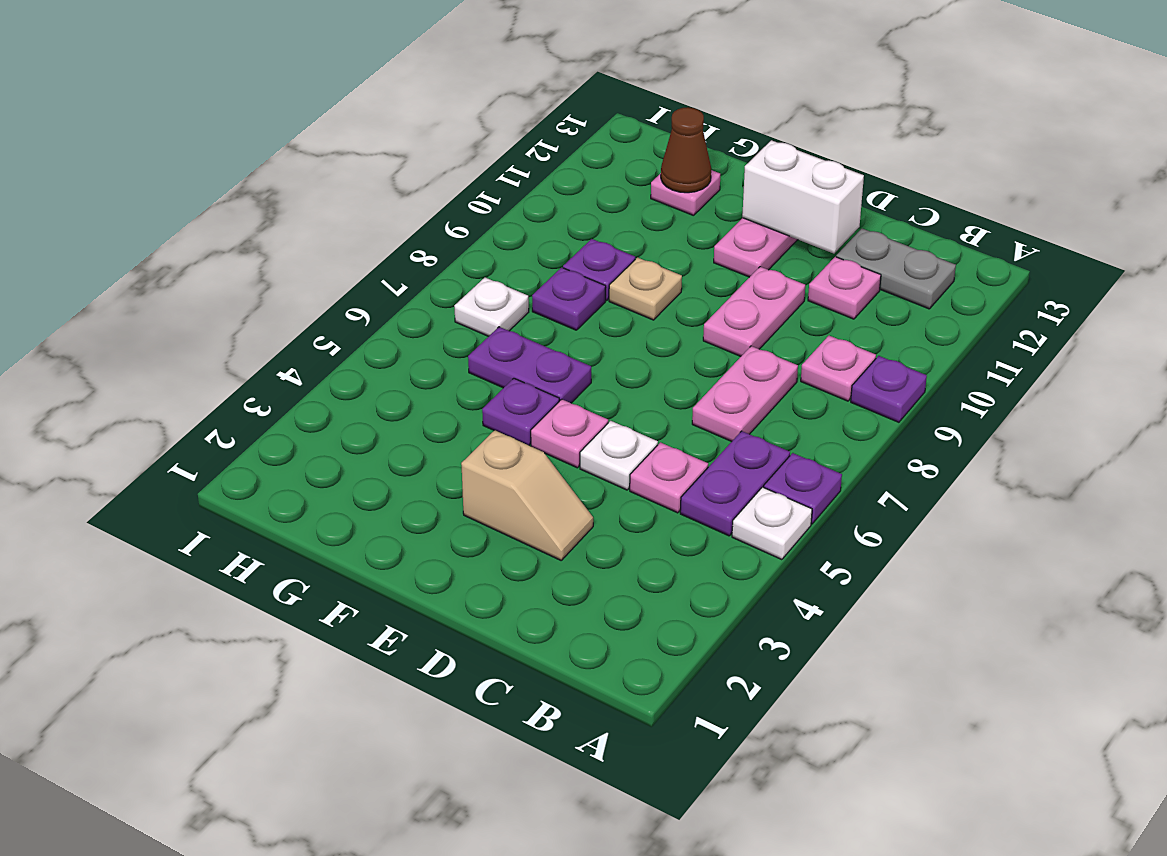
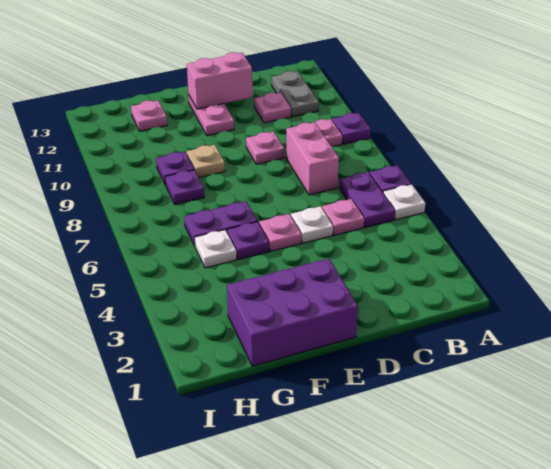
grey plate B12:C12 level 1 -> grey plate B11:B12 level 1
pink plate C7:C8 level 1 -> pink brick C7:C8 level 1
tan slope D3:E3 level 1 top E -> none
pink plate D9:D10 level 1 -> pink plate D9 level 1
white brick D12:E12 level 2 -> pink brick D12:E12 level 2
none -> purple brick E1:G2 level 1
brown cone G12 level 2 -> none
white plate H7 level 1 -> white plate G5 level 1

